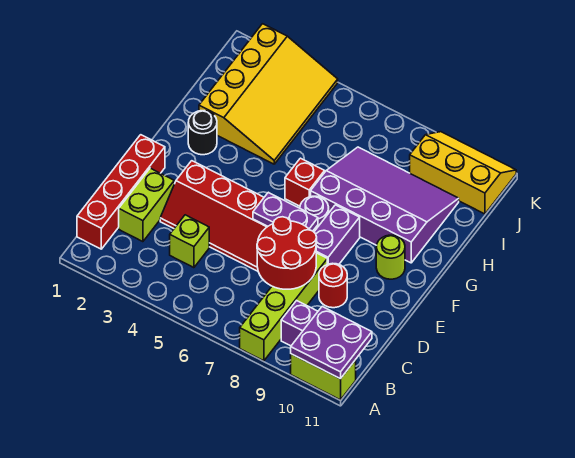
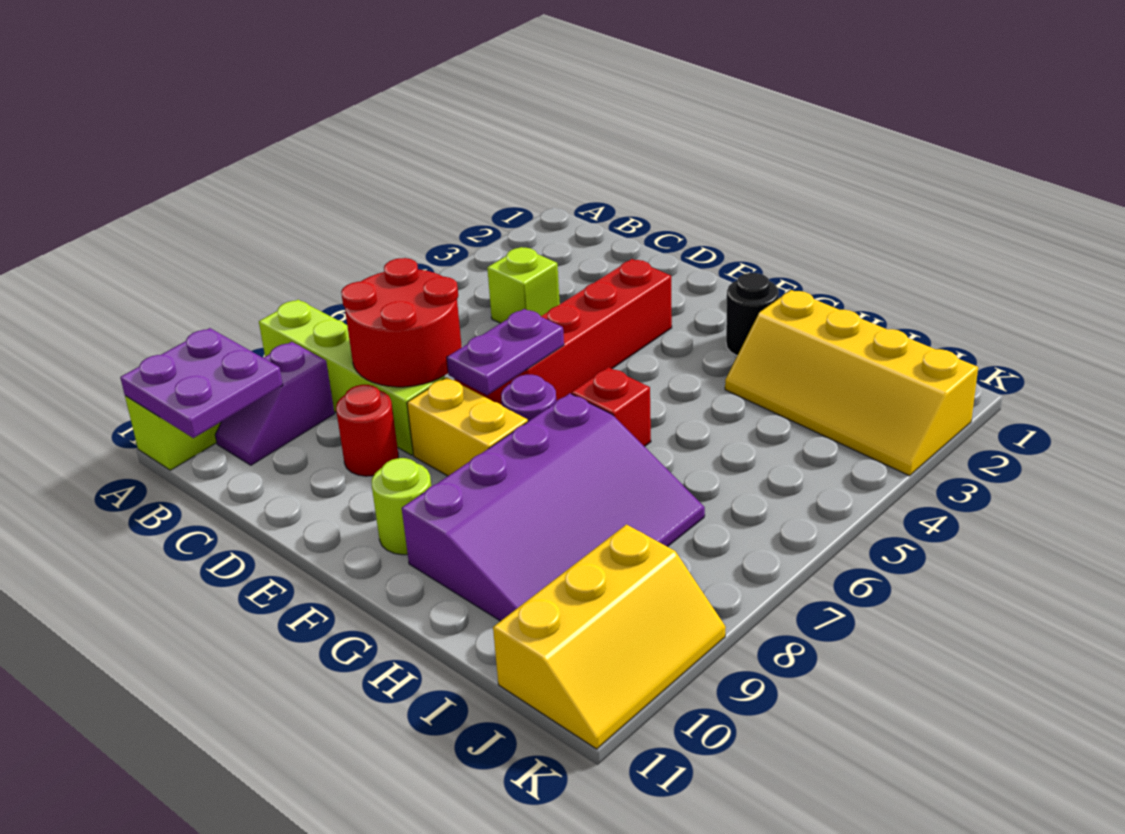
red brick B1:E1 level 1 -> none
lime brick C2:D2 level 1 -> none
purple brick E8:F8 level 1 -> yellow brick E8:F8 level 1
yellow slope H2:K4 level 1 top 2 -> yellow slope H2:K3 level 1 top 2

